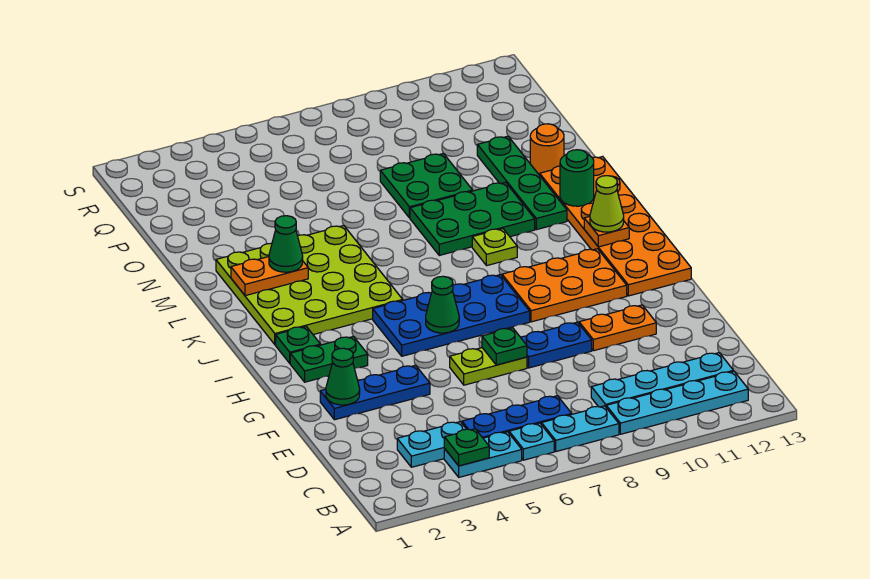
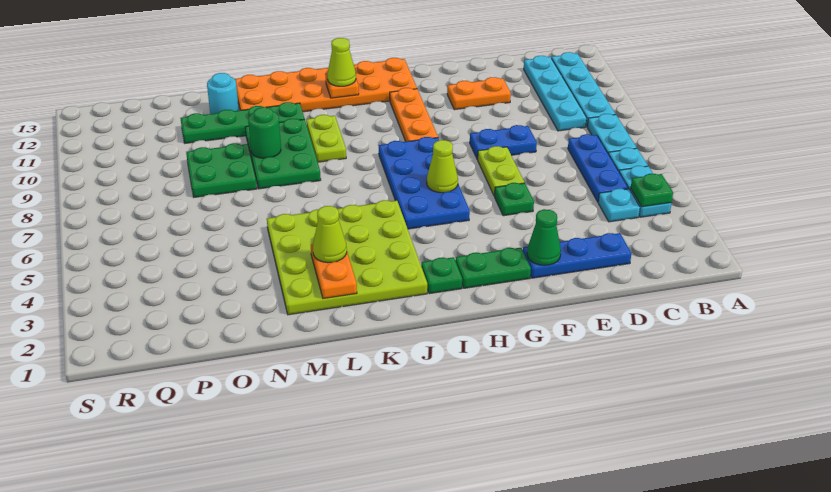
cyan plate C3:C4 level 1 -> cyan plate C4 level 1
blue plate F2:F4 level 1 -> blue plate D2:F2 level 1
green plate F7 level 2 -> green plate F5 level 1
blue plate F8:F9 level 1 -> blue plate E8:F8 level 1
orange plate F10:F11 level 1 -> orange plate E11:F11 level 1
green plate H2:H3 level 1 -> green plate G2:H2 level 1
green cone H6 level 2 -> lime cone H6 level 2
orange plate H9:I11 level 1 -> orange plate H9:H11 level 1
lime plate K9 level 1 -> lime plate K9:K10 level 1
green cone L3 level 3 -> lime cone L3 level 3
green round brick L12 level 2 -> green round brick M9 level 2
orange round brick N12 level 1 -> cyan round brick N12 level 1

